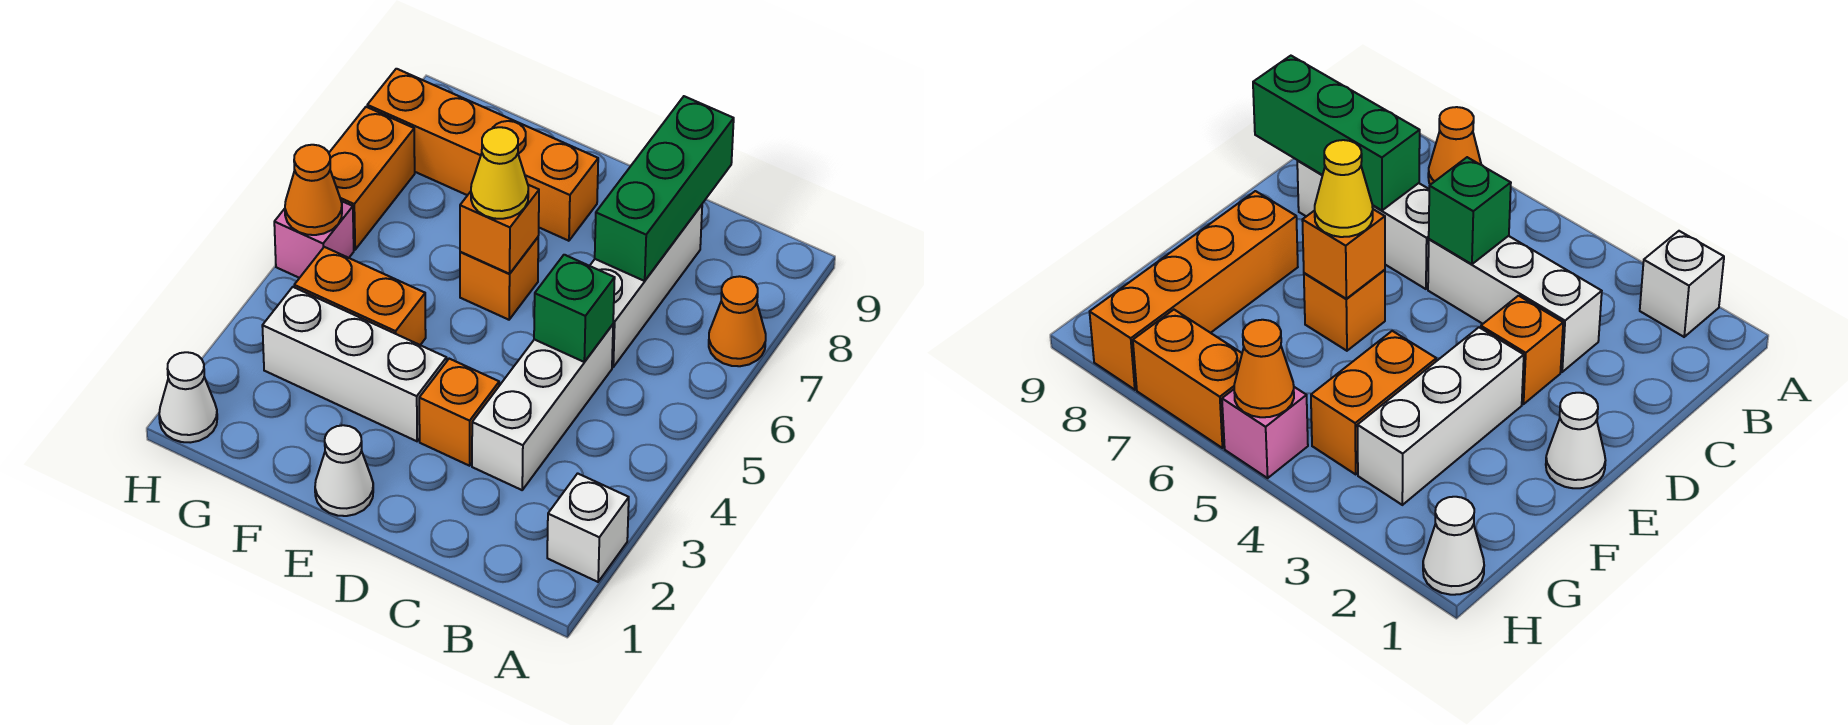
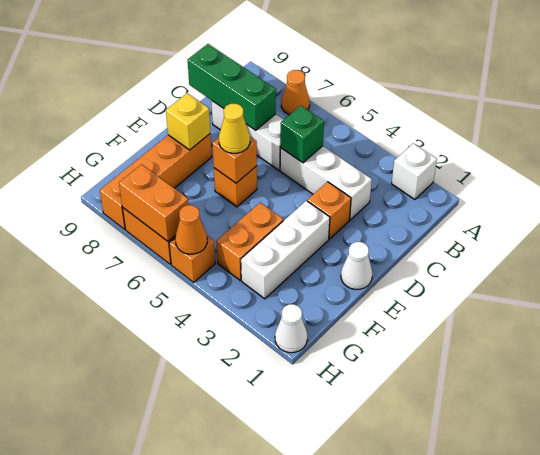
none -> yellow brick E8 level 2
pink brick H5 level 1 -> orange brick H5 level 1
none -> orange brick H6:H7 level 2

